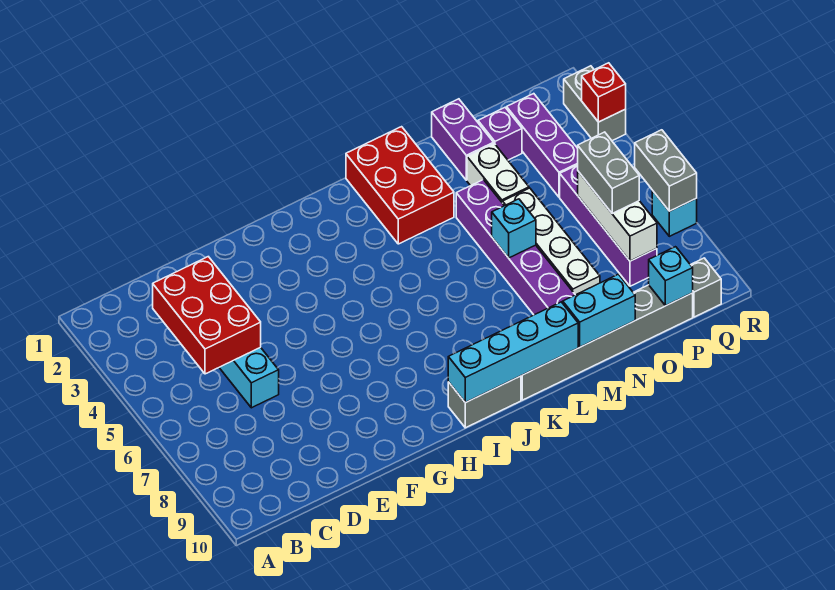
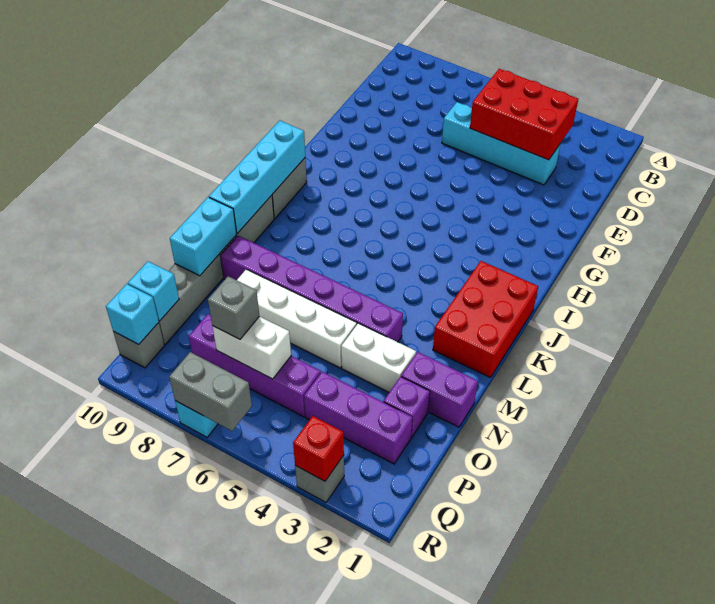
red brick K1:L3 level 1 -> red brick J1:L2 level 1
cyan brick M6 level 2 -> cyan brick Q10 level 2
white brick P6:P8 level 2 -> white brick P6:P7 level 2
grey brick P6:P7 level 3 -> grey brick P7 level 3
grey brick R2:R3 level 1 -> grey brick R3 level 1

